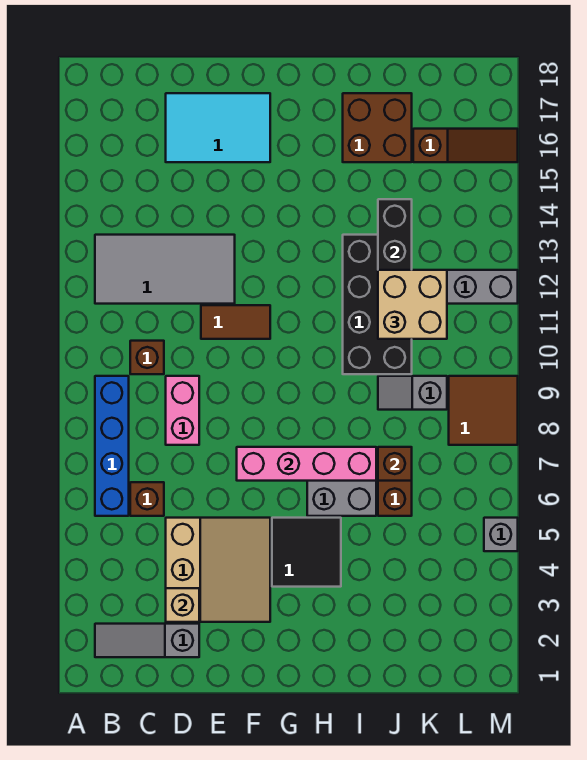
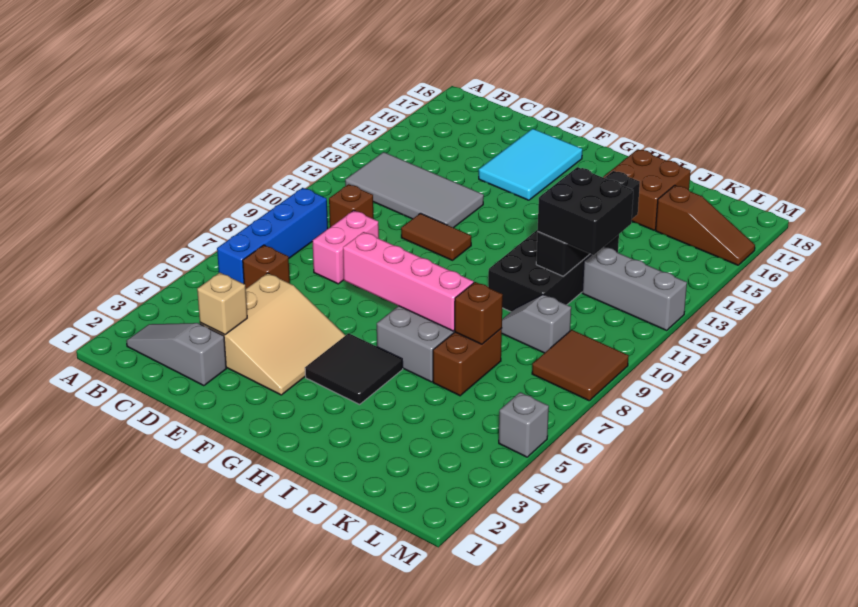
cyan tile D16:F17 level 1 -> cyan tile E15:F17 level 1
tan brick J11:K12 level 3 -> black brick J11:K12 level 3

